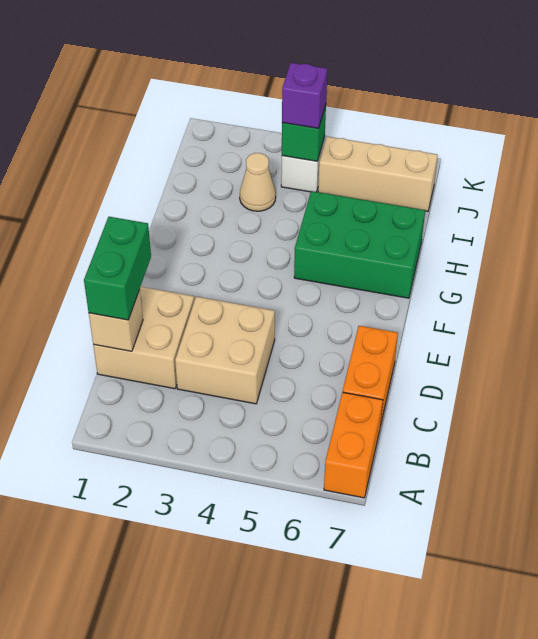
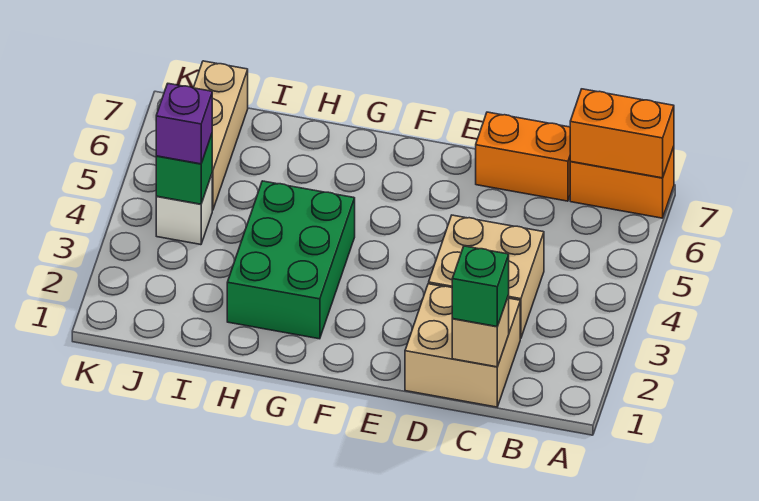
none -> orange brick A7:B7 level 2
green brick C1:D1 level 3 -> green brick C1 level 3
green brick G5:H7 level 1 -> green brick G2:H4 level 1
tan cone I3 level 1 -> none

